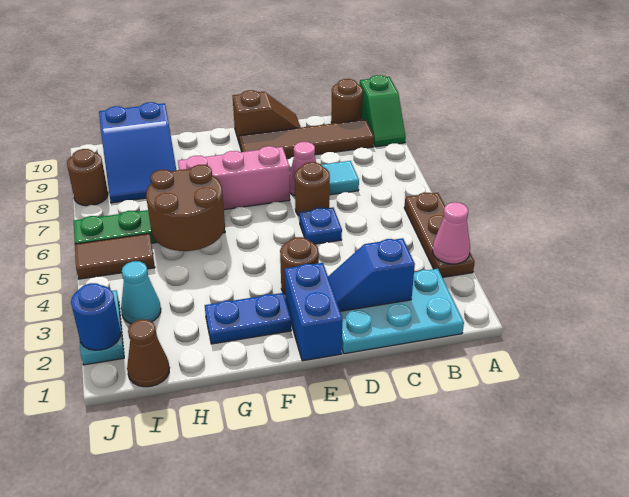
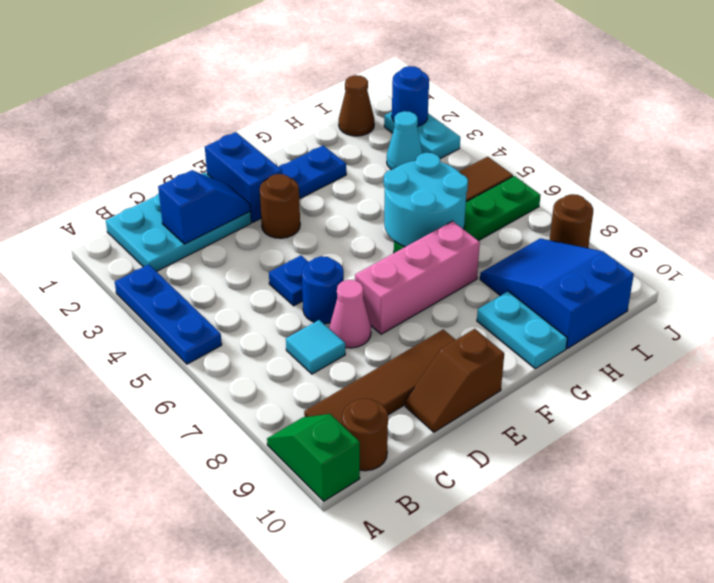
brown plate A3:A5 level 1 -> blue plate A3:A5 level 1
pink cone A3 level 2 -> none
brown round brick D6 level 1 -> blue round brick D6 level 1
brown round brick G5:H6 level 2 -> cyan round brick G5:H6 level 2
none -> cyan plate G9:G10 level 1

